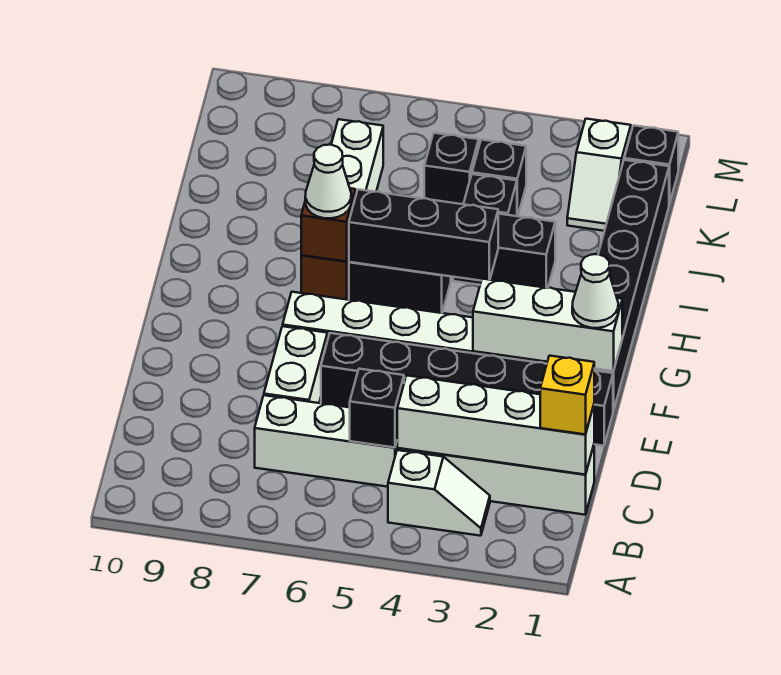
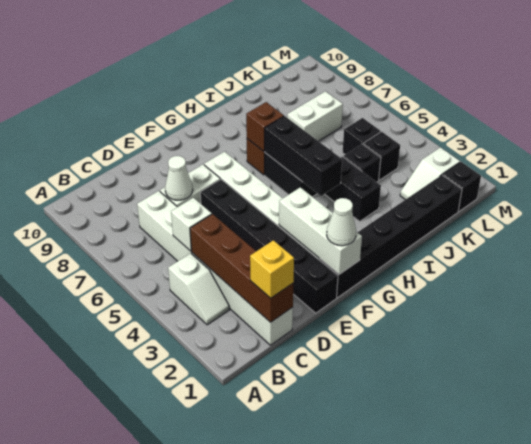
white brick C1:C4 level 2 -> brown brick C1:C4 level 2
black brick C5 level 2 -> white brick C5 level 2
white cone H7 level 3 -> white cone D7 level 2

